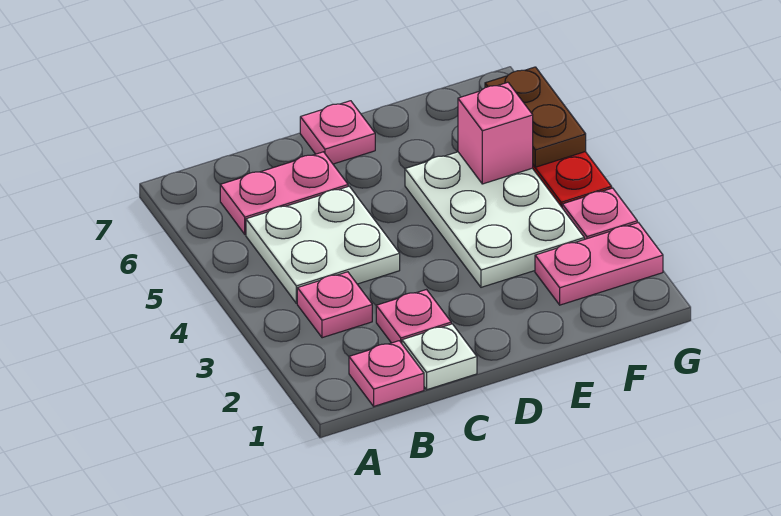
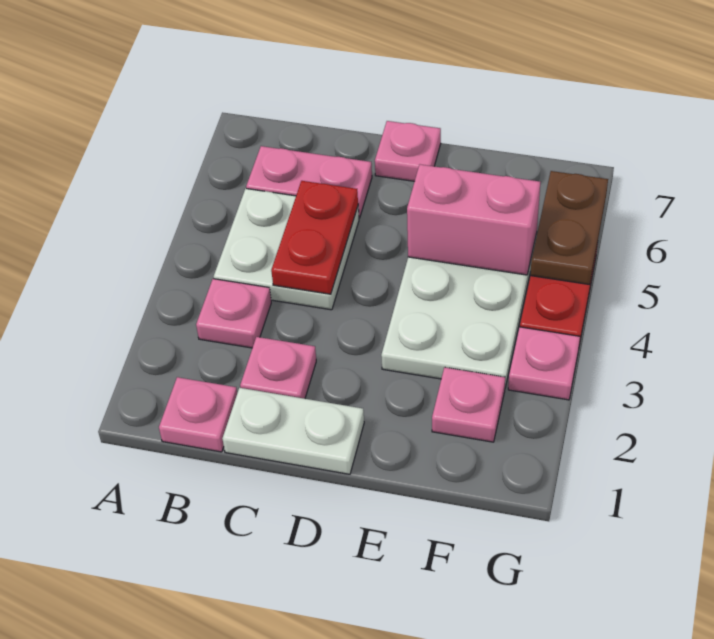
white plate C1 level 1 -> white plate C1:D1 level 1
none -> red plate C4:C5 level 2
pink plate F2:G2 level 1 -> pink plate F2 level 1
pink brick F5 level 2 -> pink brick E5:F5 level 2

